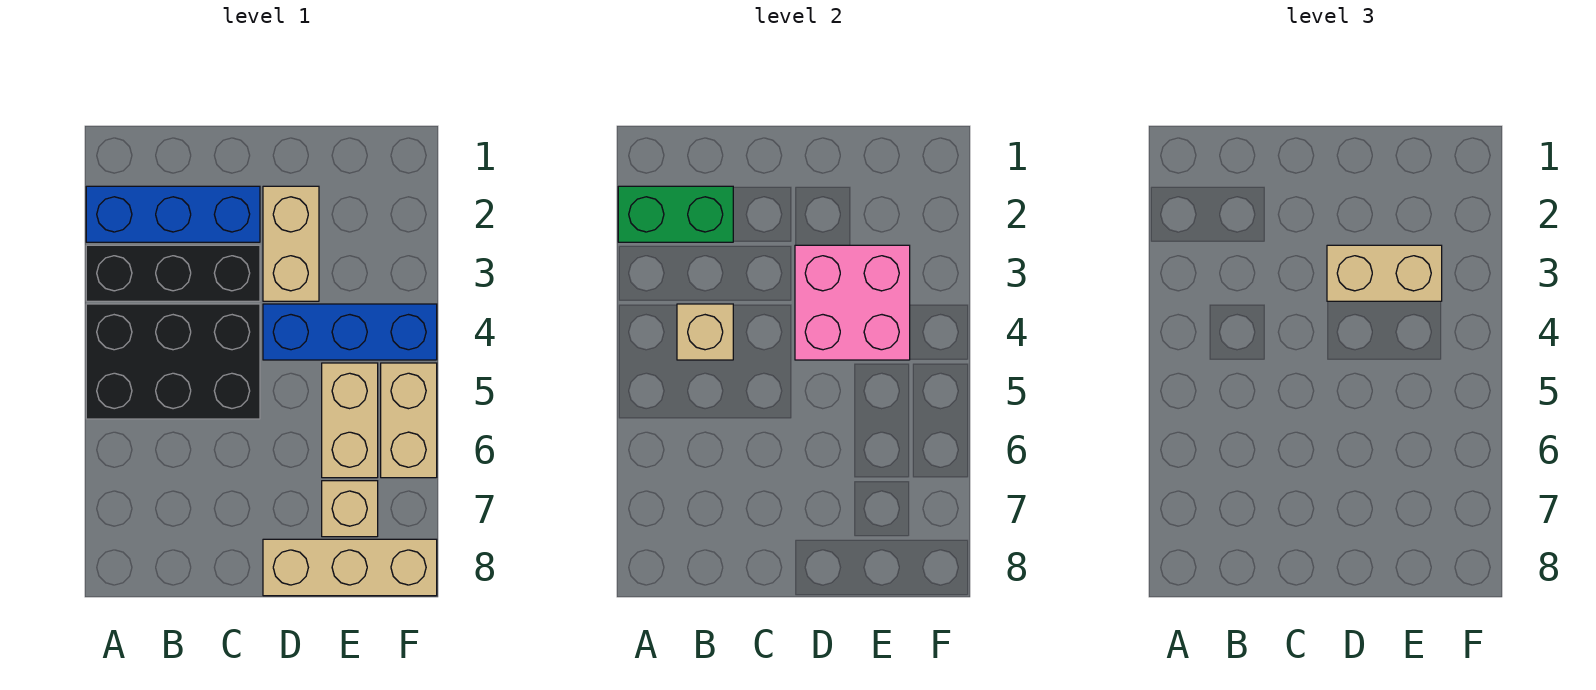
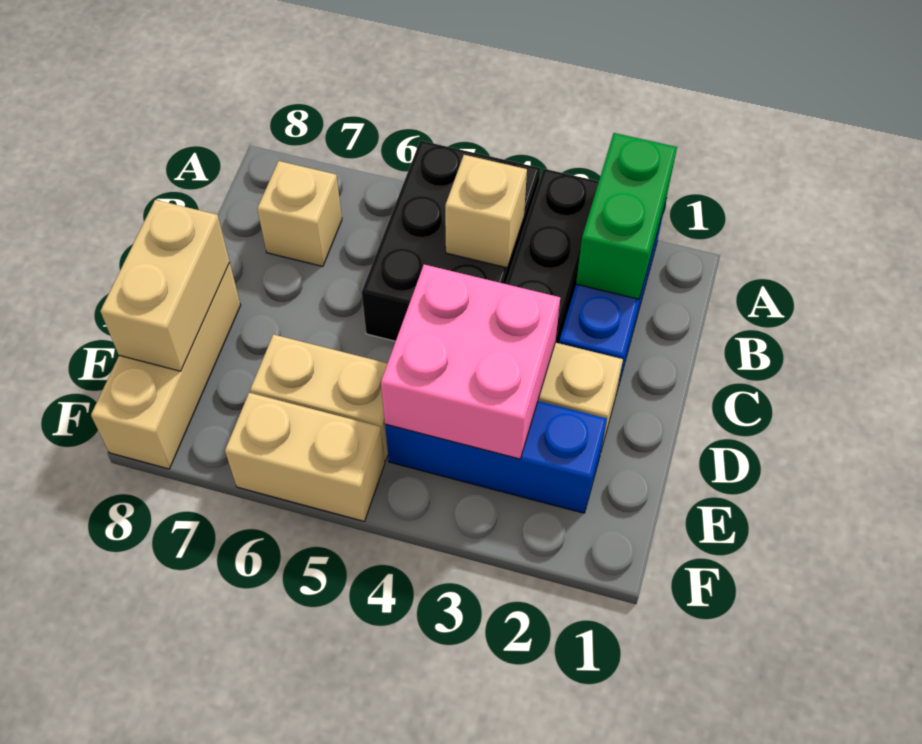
tan brick D3:E3 level 3 -> tan brick D8:E8 level 2
blue brick D4:F4 level 1 -> blue brick E2:E4 level 1
tan brick E7 level 1 -> tan brick B7 level 1

